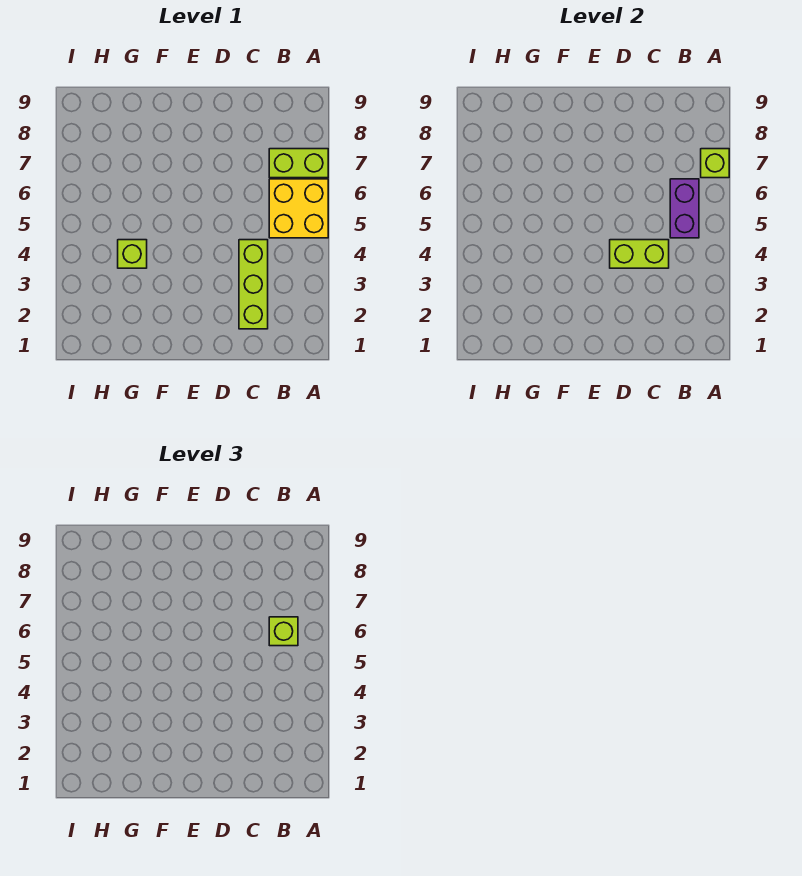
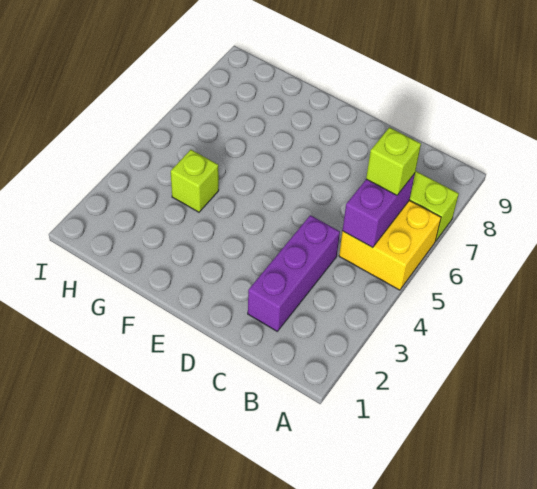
lime brick A7 level 2 -> none
lime brick C2:C4 level 1 -> purple brick C2:C4 level 1
lime brick C4:D4 level 2 -> none

